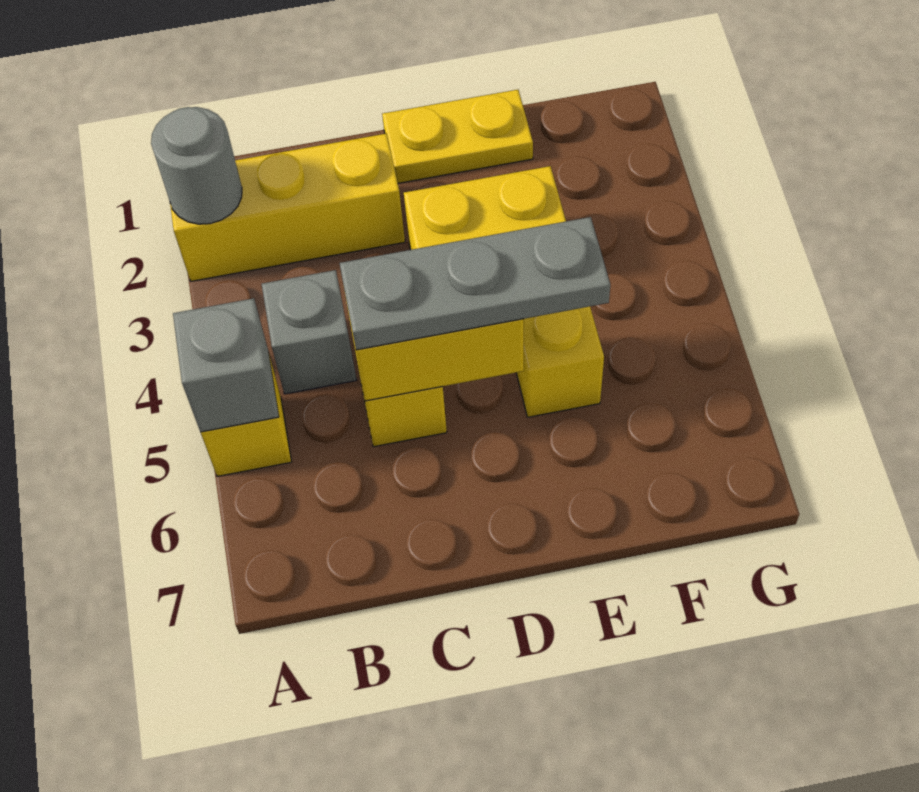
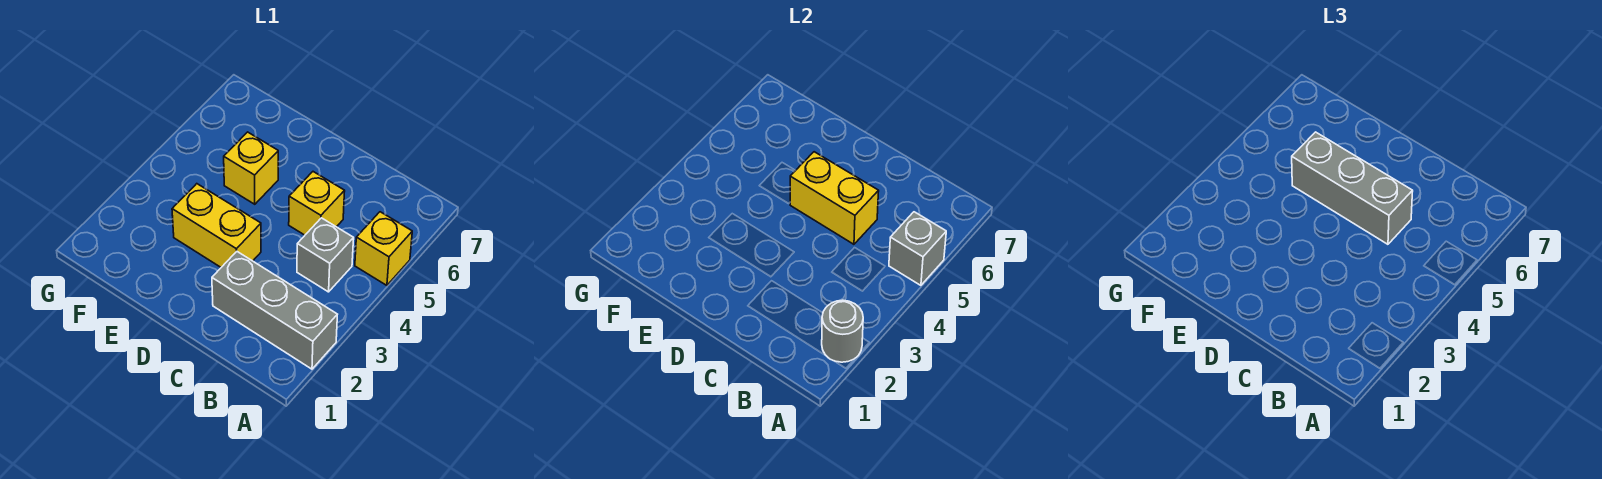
yellow brick A2:C2 level 1 -> grey brick A2:C2 level 1
grey plate C5:E5 level 3 -> grey brick C5:E5 level 3
yellow plate D1:E1 level 1 -> none

